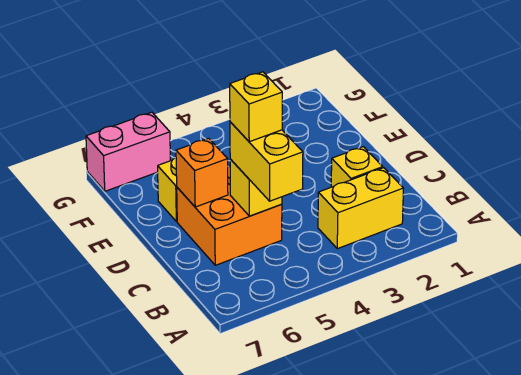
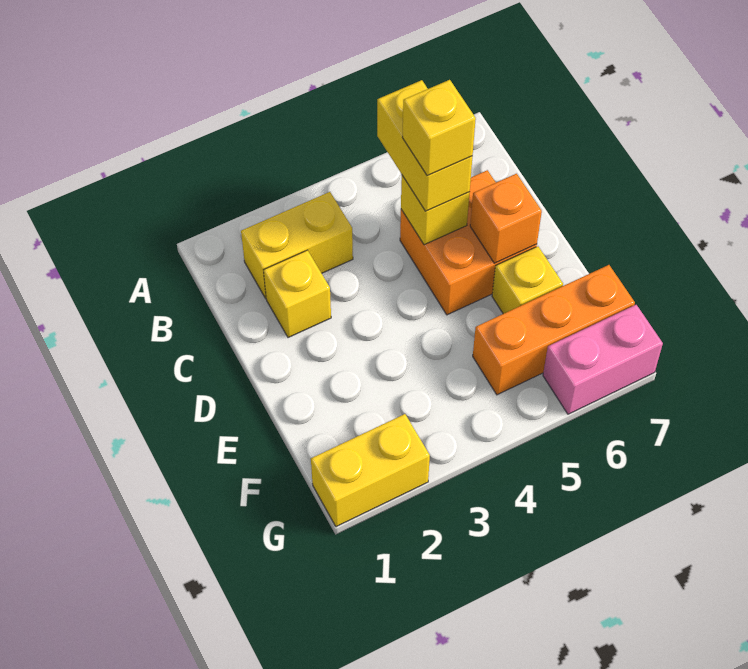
none -> orange brick F5:F7 level 1
none -> yellow brick G1:G2 level 1

